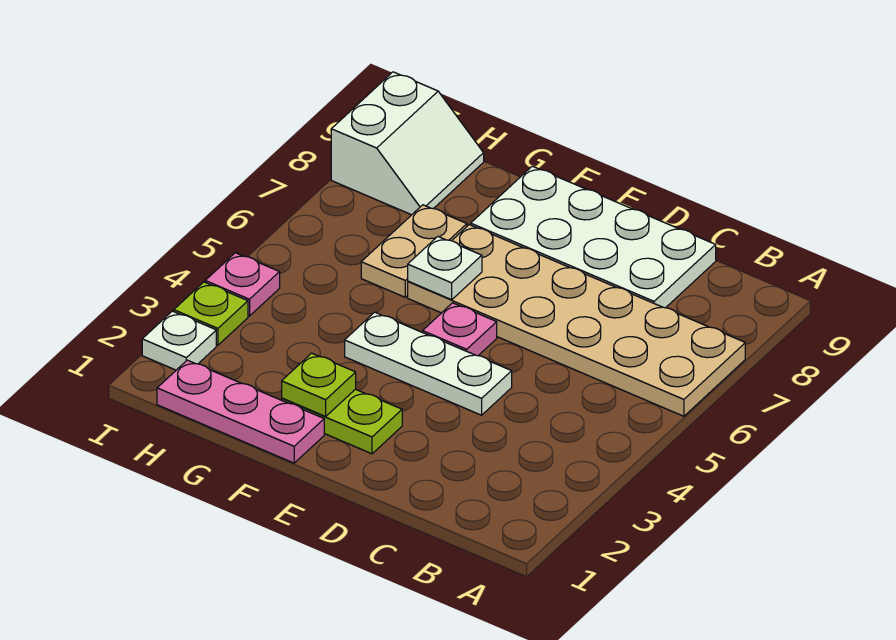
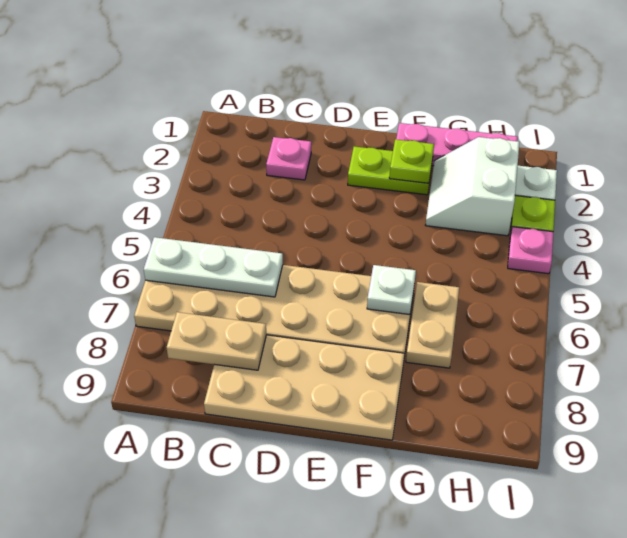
none -> tan plate B8:C8 level 2
white plate C8:F9 level 1 -> tan plate C8:F9 level 1
white plate D4:F4 level 1 -> white plate A6:C6 level 2
pink plate E5 level 1 -> pink plate C2 level 1
white slope H8:I9 level 1 top I -> white slope G2:H3 level 1 top H

